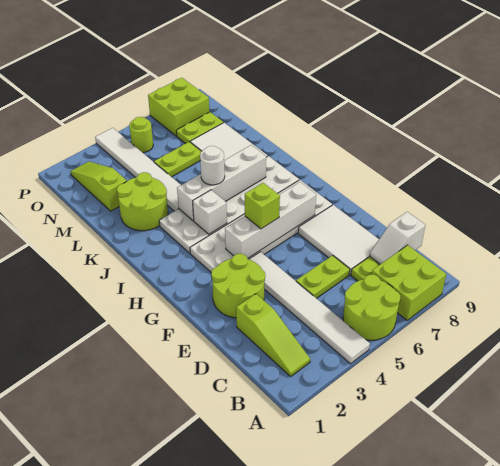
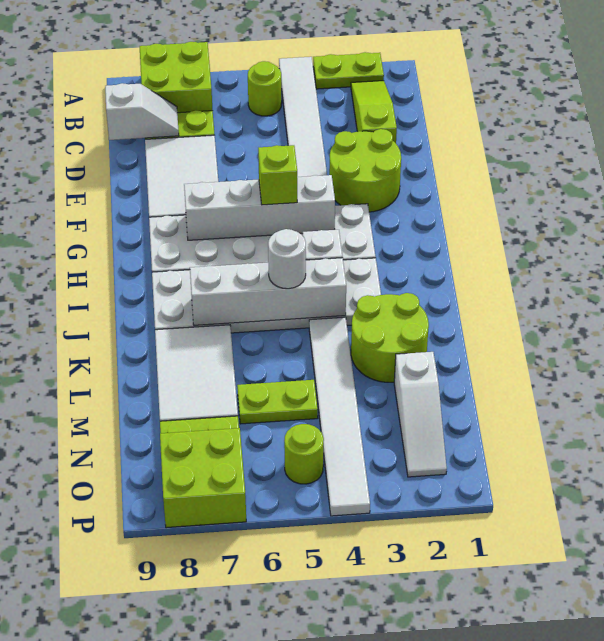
lime round brick A5:B6 level 1 -> lime round brick B5 level 1
lime plate D5:D6 level 1 -> lime plate A2:A3 level 1
lime slope M2:O2 level 1 top M -> white slope M2:O2 level 1 top M

